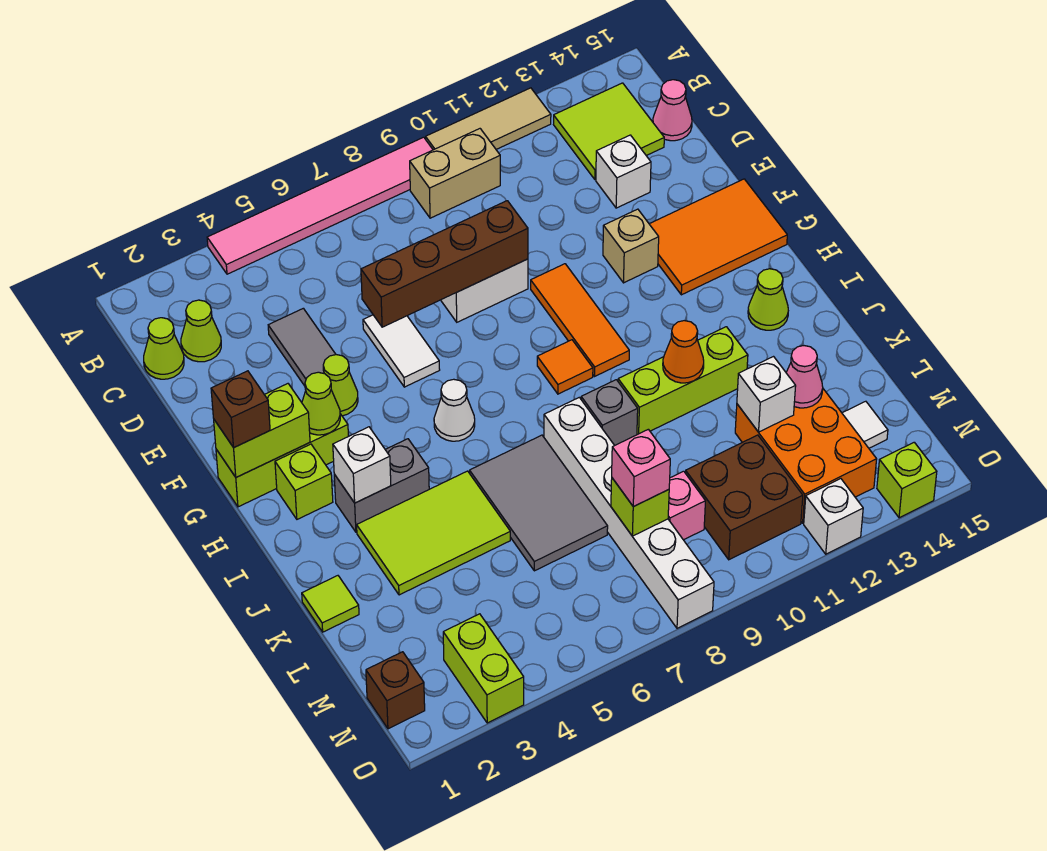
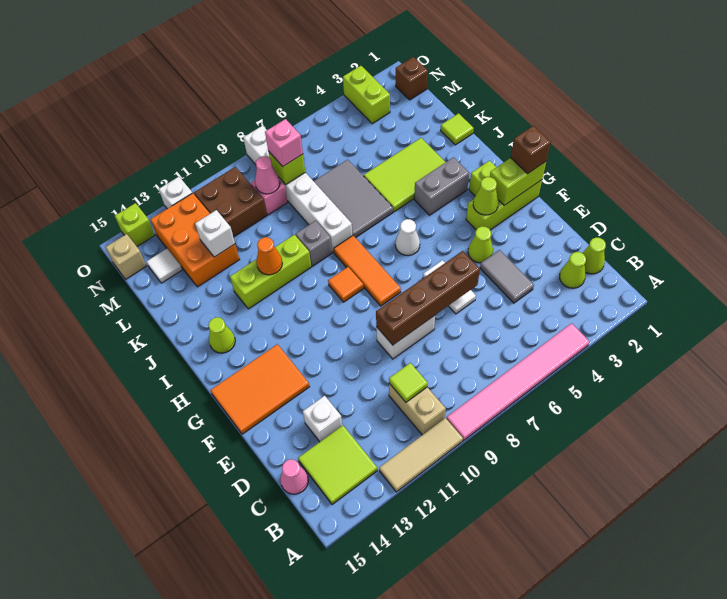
tan brick B9:B10 level 1 -> tan brick B10:C10 level 1
none -> lime tile C10 level 2
orange tile F10:H10 level 1 -> orange tile G8:I8 level 1
tan brick F12 level 1 -> tan brick N15 level 1
white brick I3 level 2 -> none
pink cone L13 level 2 -> pink cone M9 level 2

